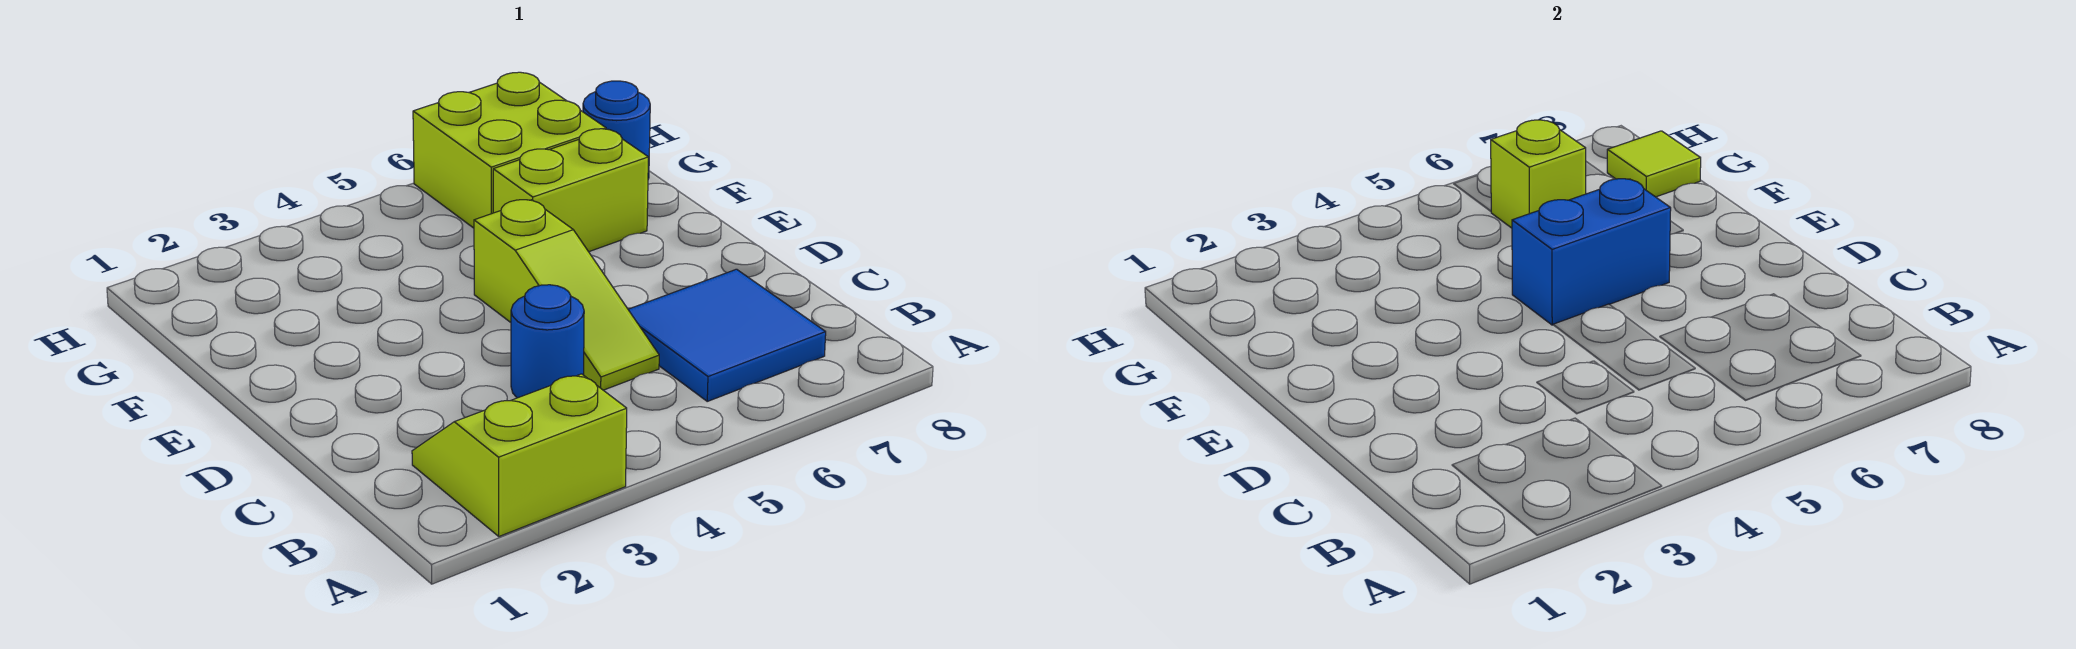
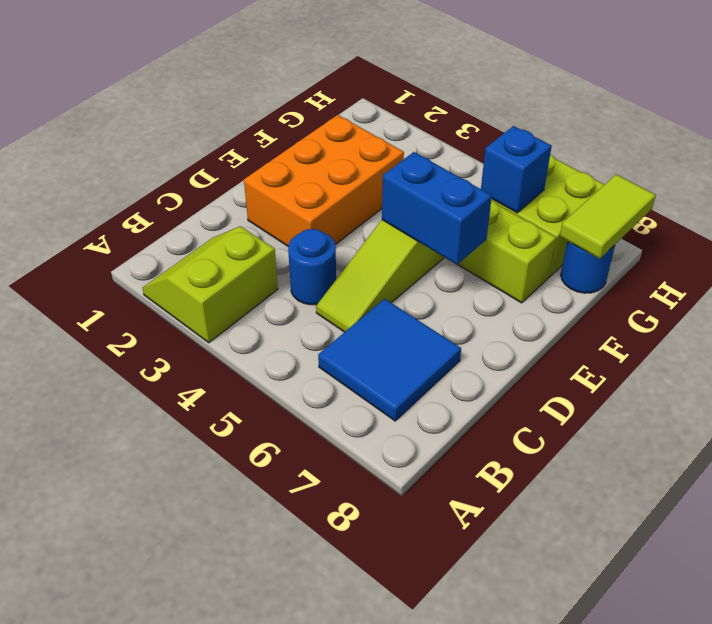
lime slope A2:B3 level 1 top A -> lime slope A2:B3 level 1 top 3
none -> orange brick D2:F3 level 1
lime brick G6 level 2 -> blue brick G6 level 2
lime tile G8 level 2 -> lime tile G8:H8 level 2

